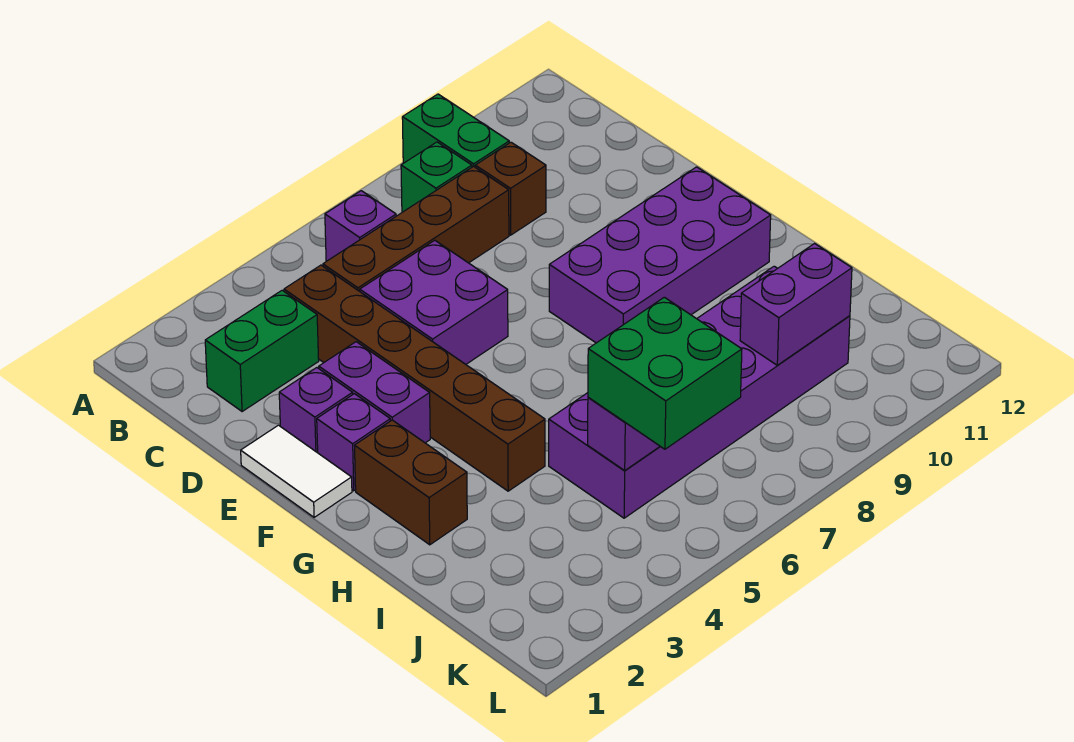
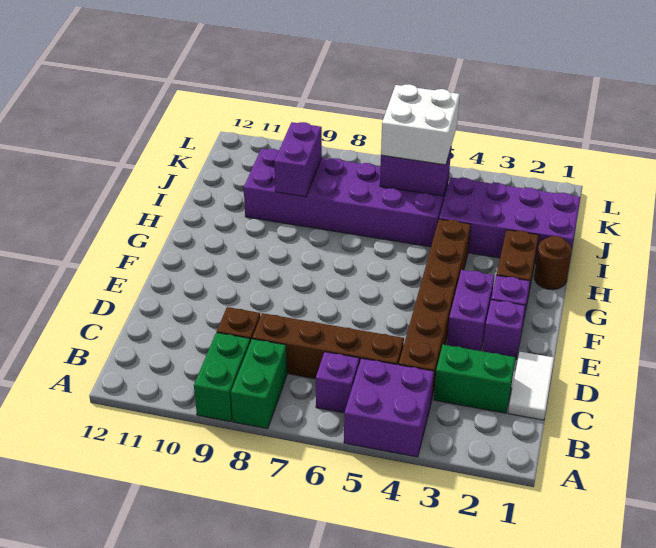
green brick B8 level 1 -> green brick A8:B8 level 1
purple brick D5:E6 level 1 -> purple brick A4:B5 level 1
white tile E1:F1 level 1 -> white tile C1:D1 level 1
purple brick F8:G11 level 1 -> purple brick I1:J4 level 1
none -> brown round brick H1 level 1
green brick J5:K6 level 3 -> white brick J5:K6 level 3
purple brick J9:J10 level 2 -> purple brick I9:J9 level 2

